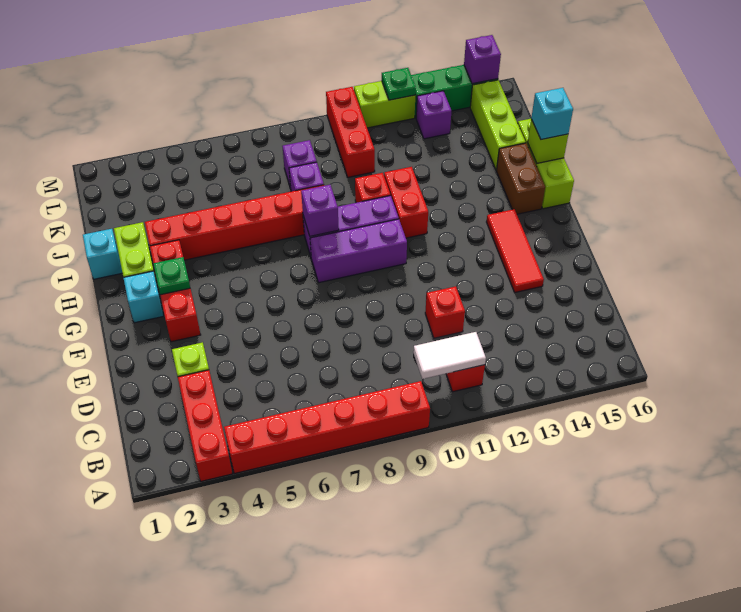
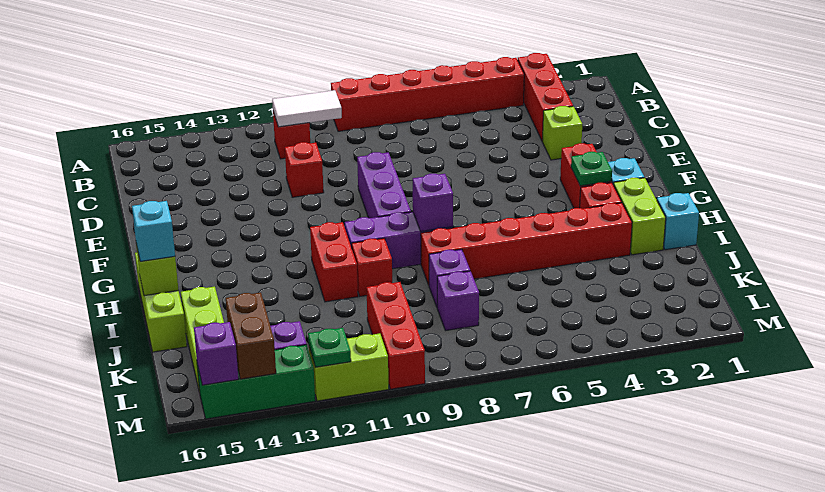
red tile E14:G14 level 1 -> none
purple brick G8:G10 level 1 -> purple brick E9:G9 level 1
brown brick H15:I15 level 1 -> brown brick L14:M14 level 2

